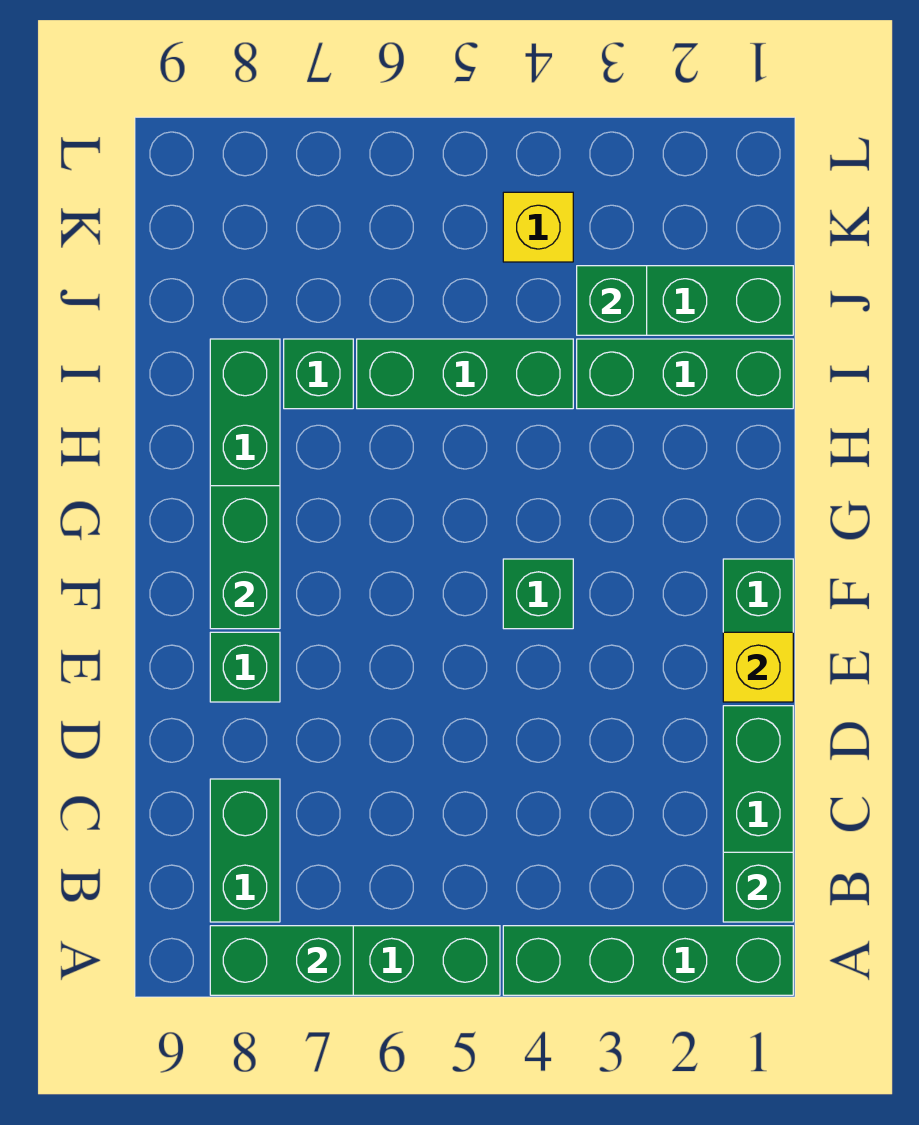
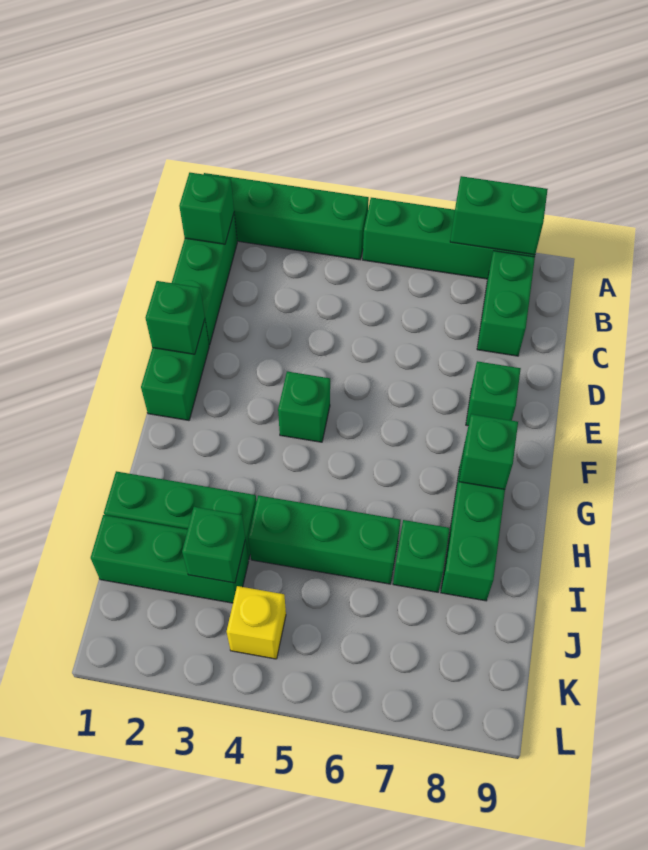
yellow brick E1 level 2 -> green brick E1 level 2
green brick F8:G8 level 2 -> green brick G8 level 2

